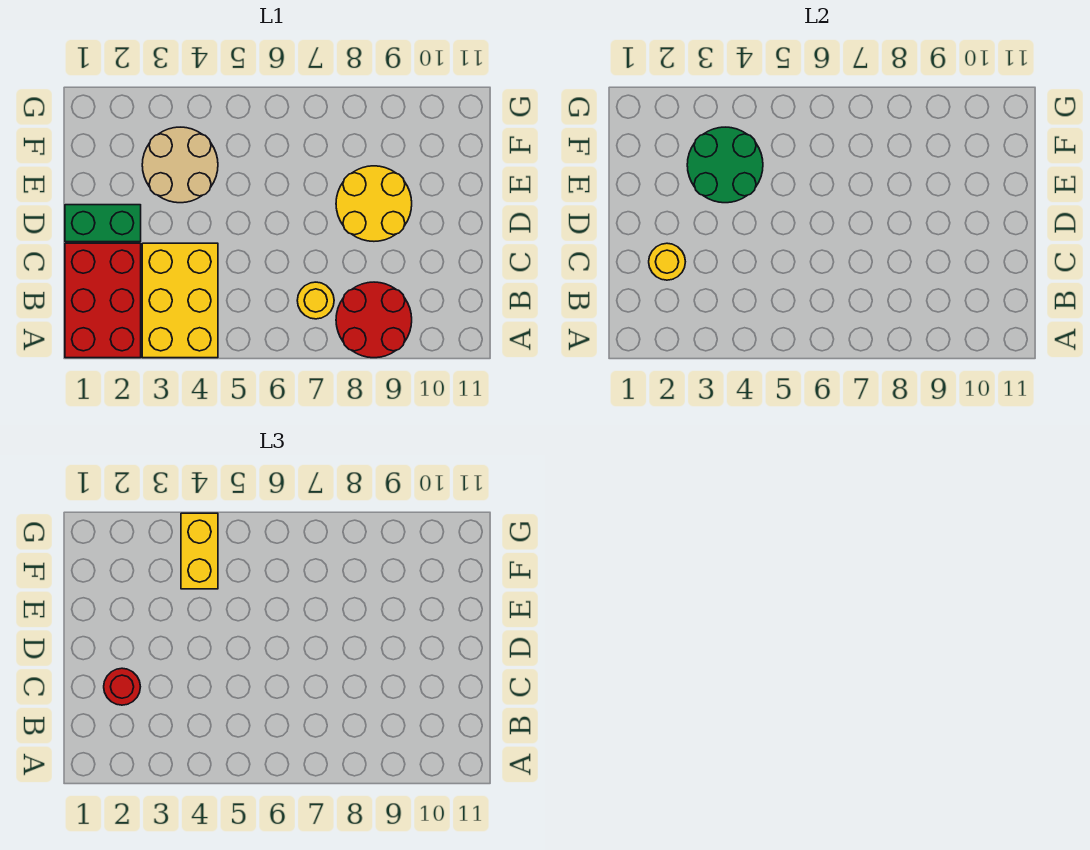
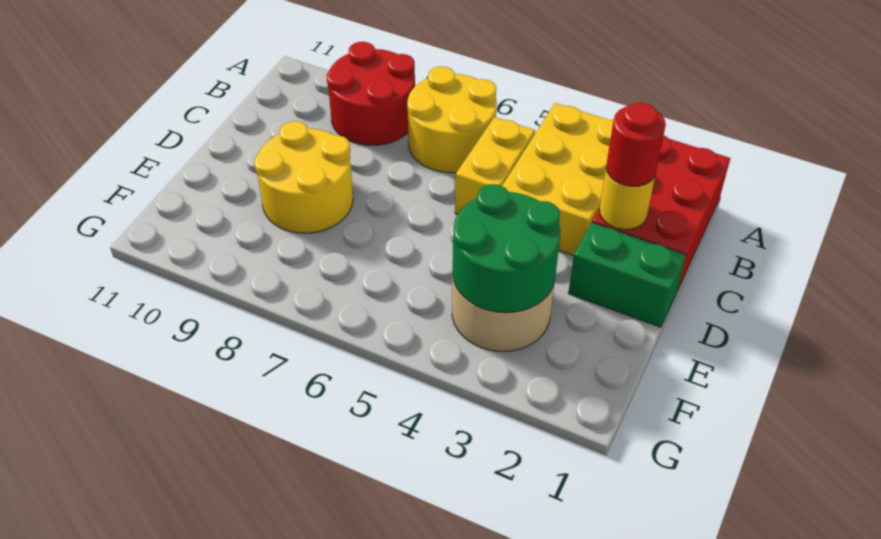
yellow round brick B7 level 1 -> yellow round brick A6:B7 level 1
yellow brick F4:G4 level 3 -> yellow brick B5:C5 level 1

